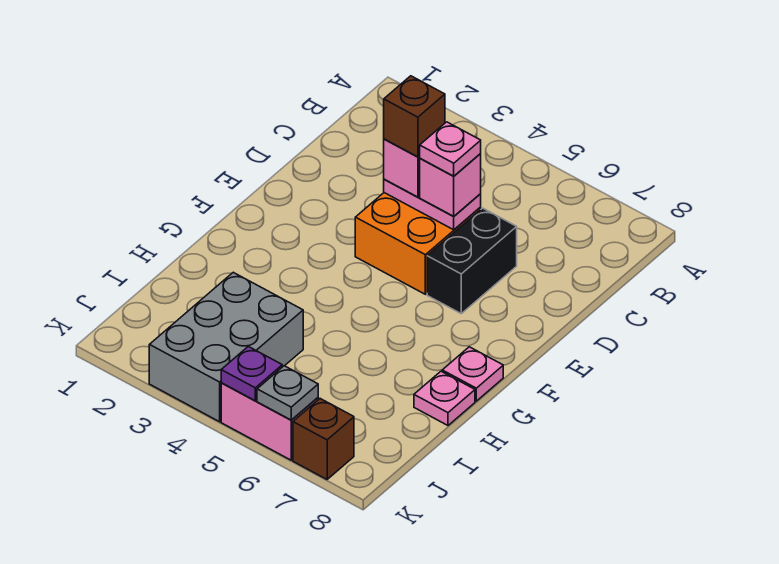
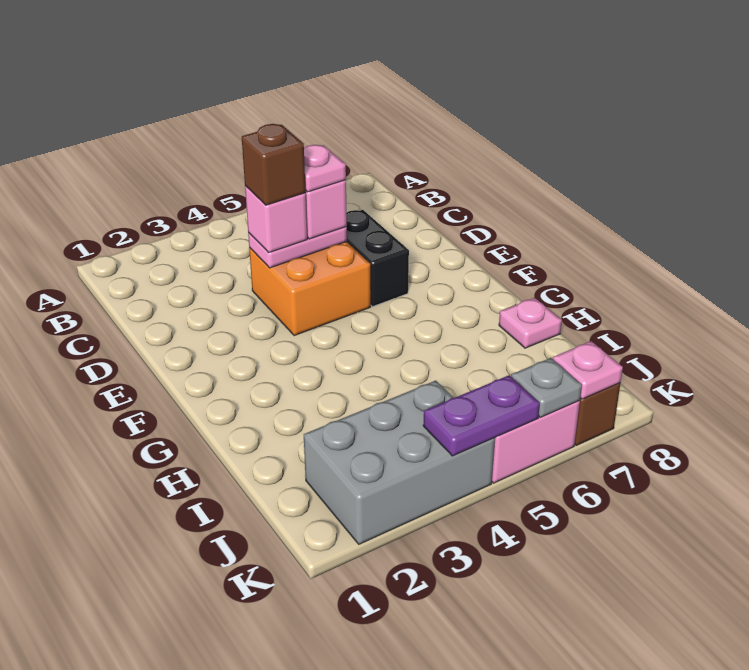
pink plate G8 level 1 -> pink plate K7 level 2
grey brick I3:K4 level 1 -> grey brick J2:K4 level 1
purple plate K5 level 2 -> purple plate K4:K5 level 2

